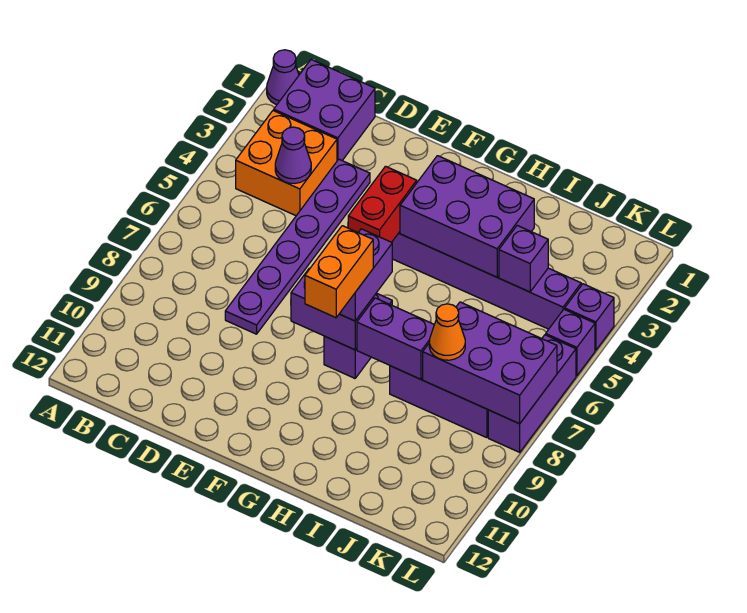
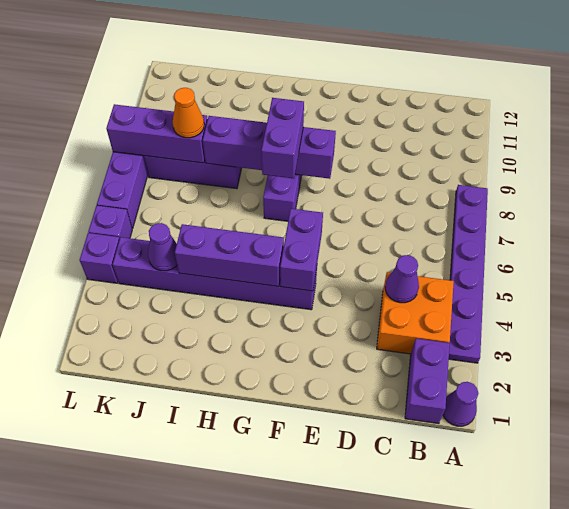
purple brick B1:C2 level 1 -> purple brick B1:B2 level 1
purple plate D3:D8 level 1 -> purple plate A3:A8 level 1
red brick F4:F5 level 2 -> purple brick F4:F5 level 2
purple brick G3:I4 level 2 -> purple brick G4:I4 level 2
orange brick G8:G9 level 4 -> none
purple brick J4 level 2 -> purple cone J4 level 2
purple brick J7:L8 level 2 -> purple brick J8:L8 level 2

